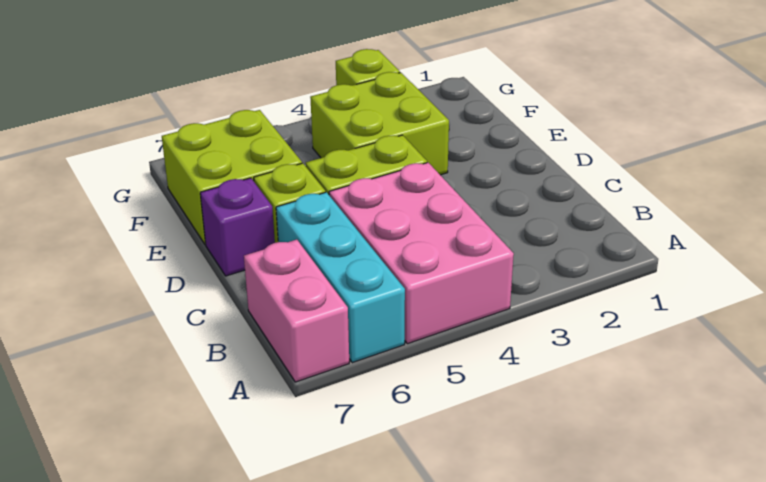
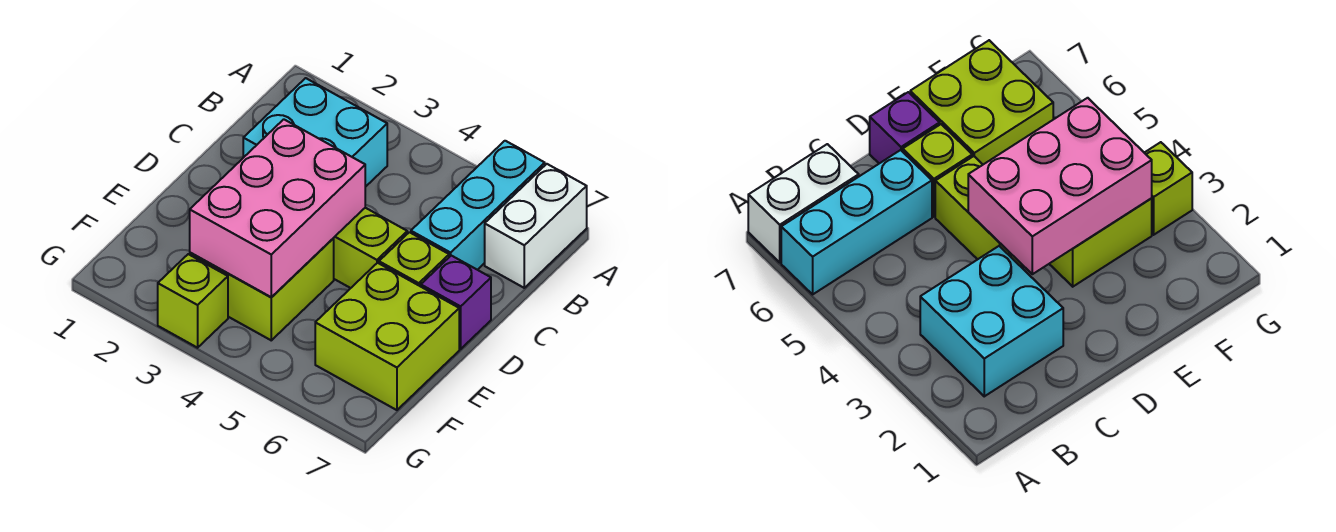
pink brick A4:C5 level 1 -> pink brick D3:F4 level 2
pink brick A7:B7 level 1 -> white brick A7:B7 level 1
none -> cyan brick B2:C3 level 1

